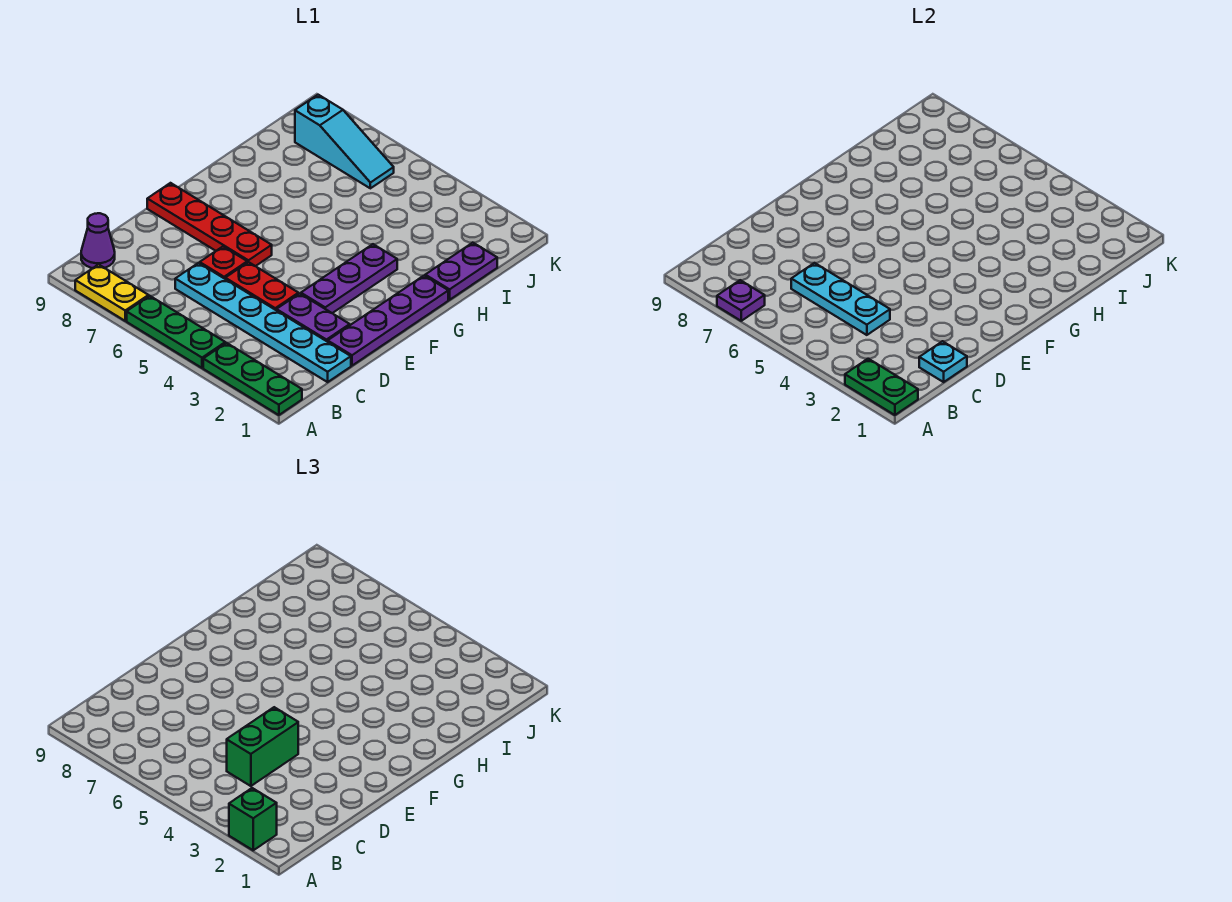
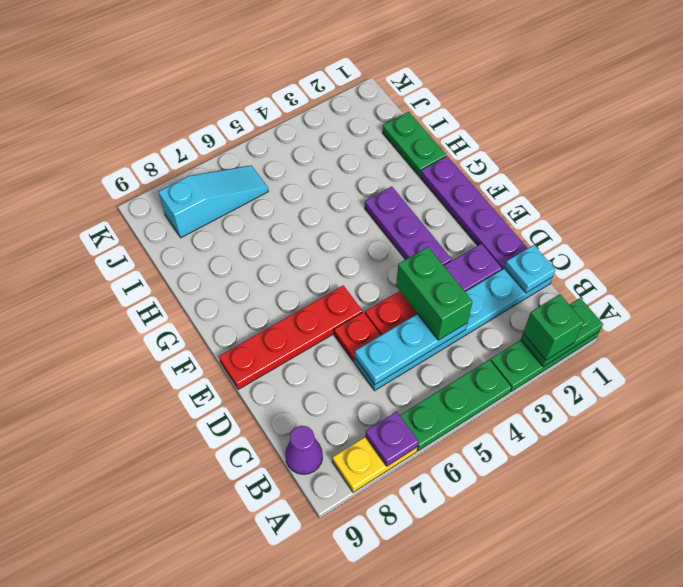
purple plate H1:I1 level 1 -> green plate H1:I1 level 1

